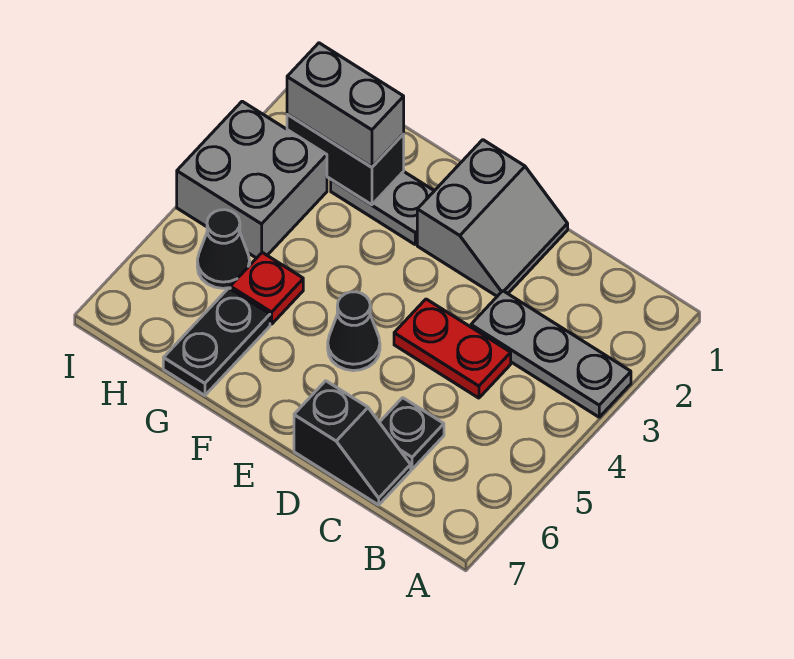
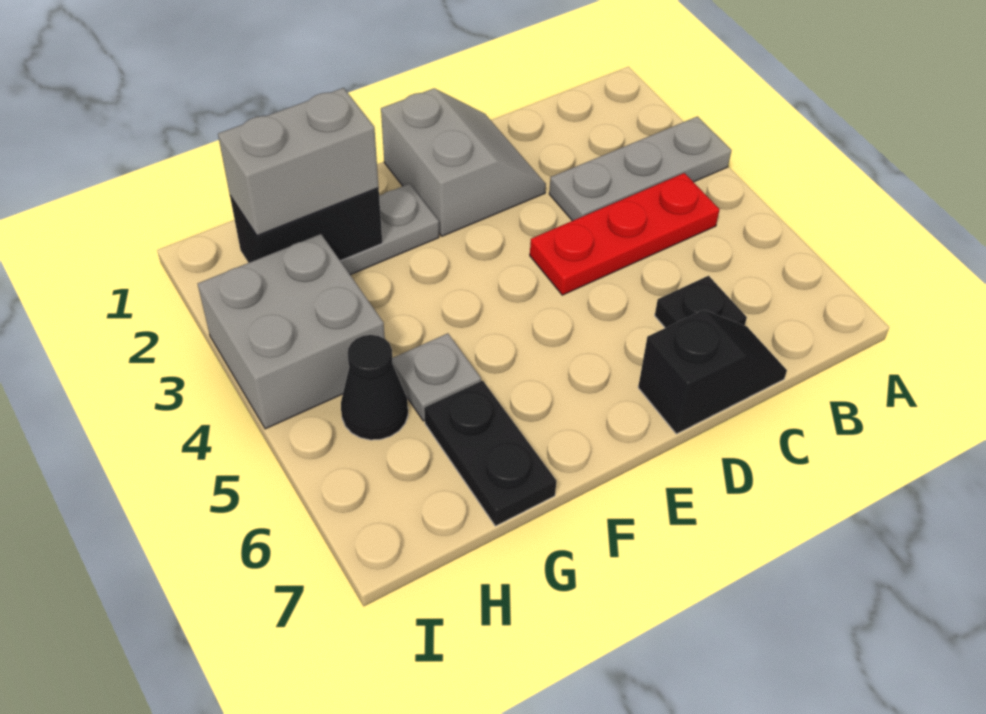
red plate C4:D4 level 1 -> red plate B4:D4 level 1
black cone E5 level 1 -> none
red plate G5 level 1 -> grey plate G5 level 1

